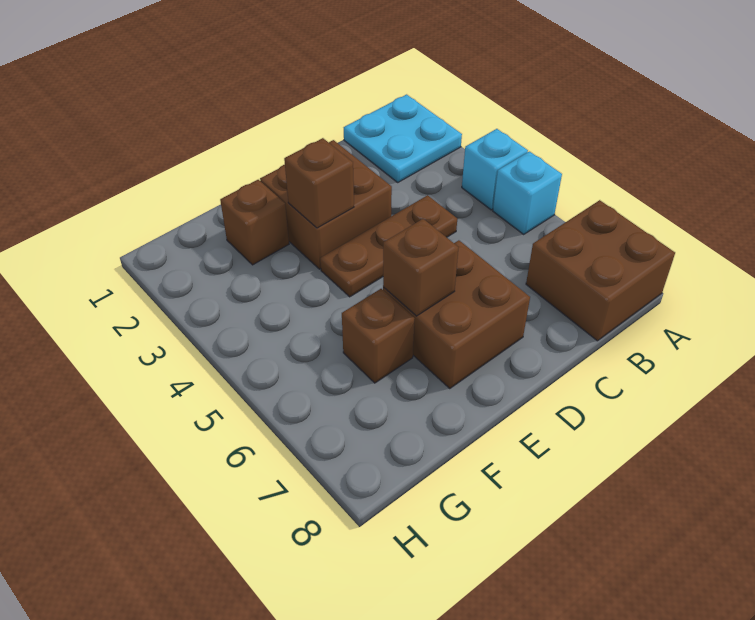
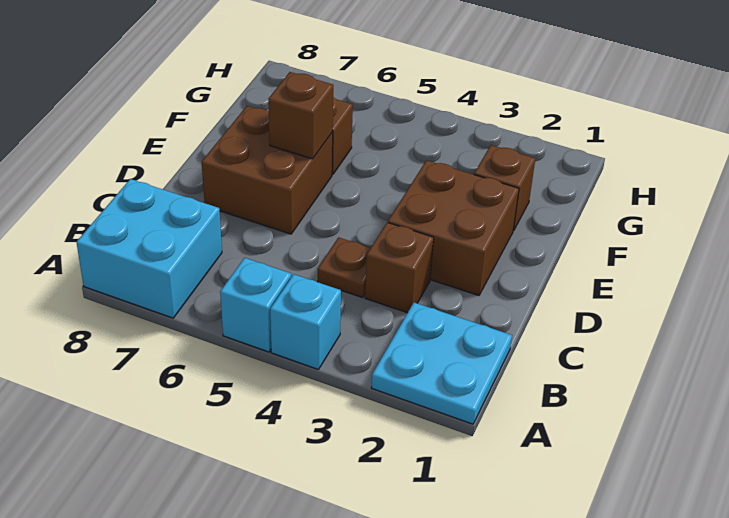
brown brick A7:B8 level 1 -> cyan brick A7:B8 level 1
brown plate C4:E4 level 1 -> brown plate C4 level 1
brown brick E3 level 2 -> brown brick C3 level 1

